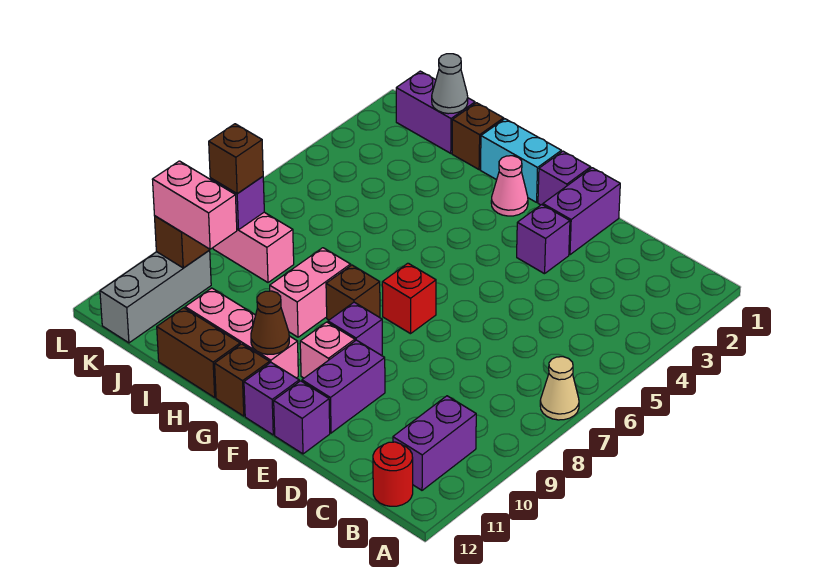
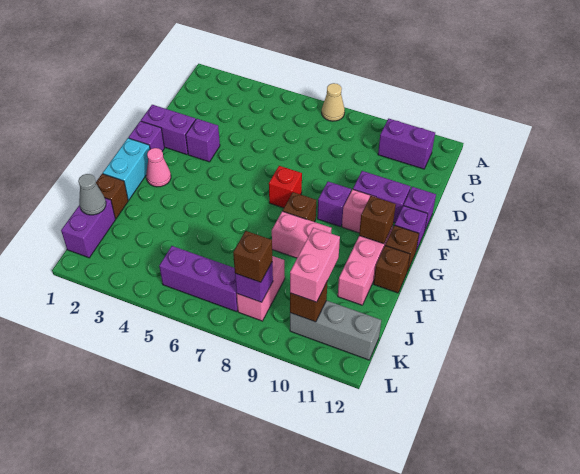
red round brick B12 level 1 -> none
brown cone G11 level 2 -> brown brick G11 level 2
brown brick H12:I12 level 1 -> brown brick H12 level 1
none -> purple brick K5:K7 level 1

